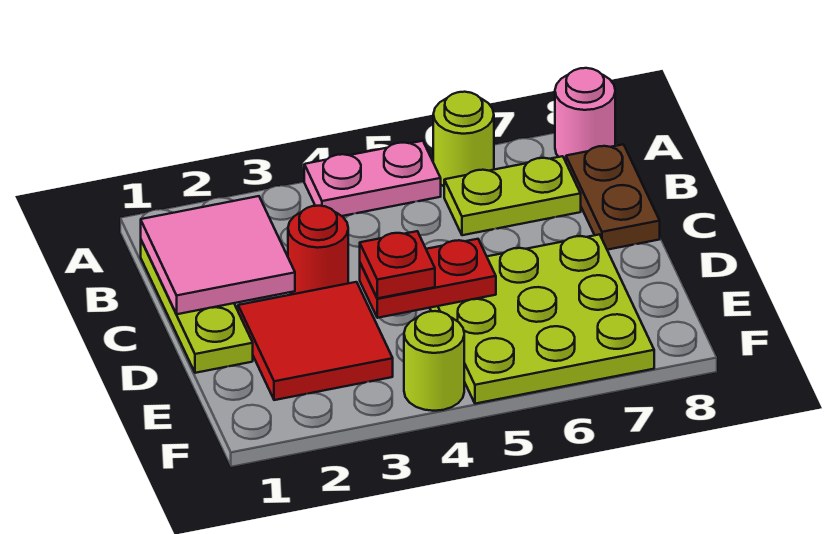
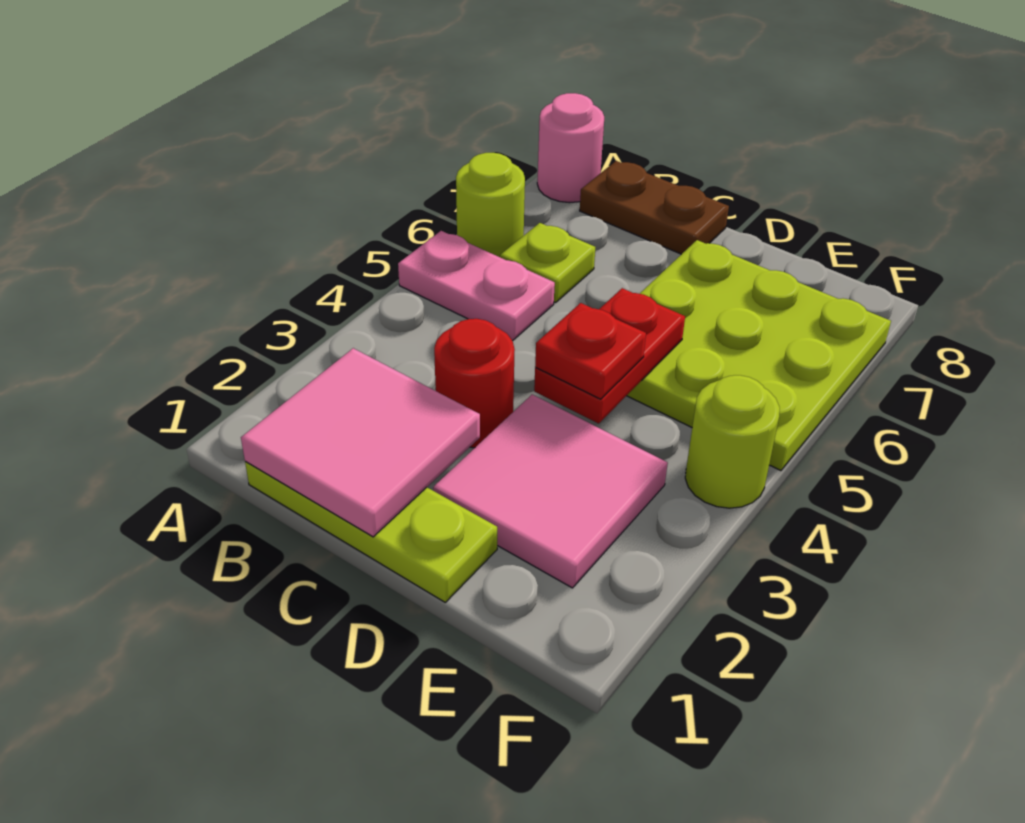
pink plate A4:A5 level 1 -> pink plate A5:B5 level 1
lime plate B6:B7 level 1 -> lime plate B6 level 1
red tile D2:E3 level 1 -> pink tile D2:E3 level 1

